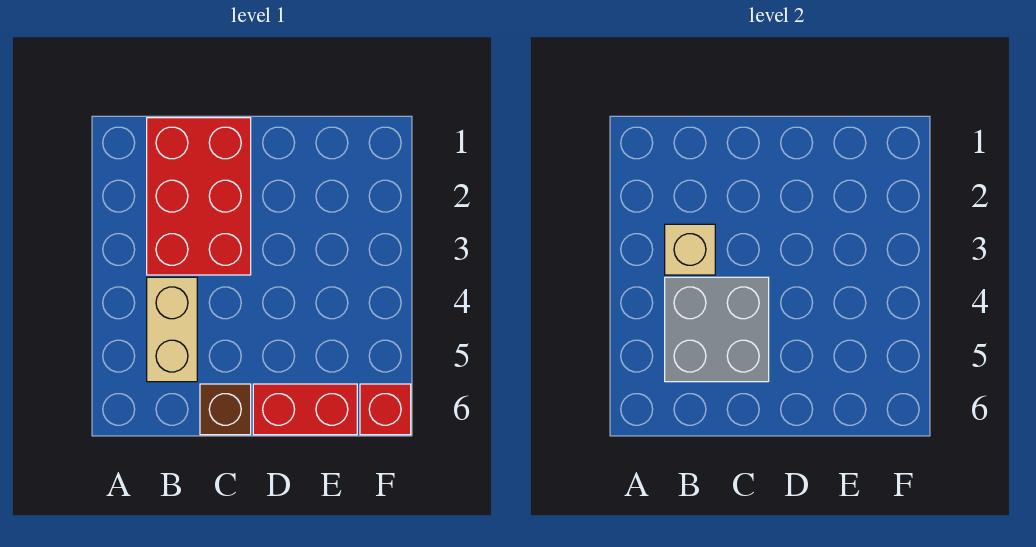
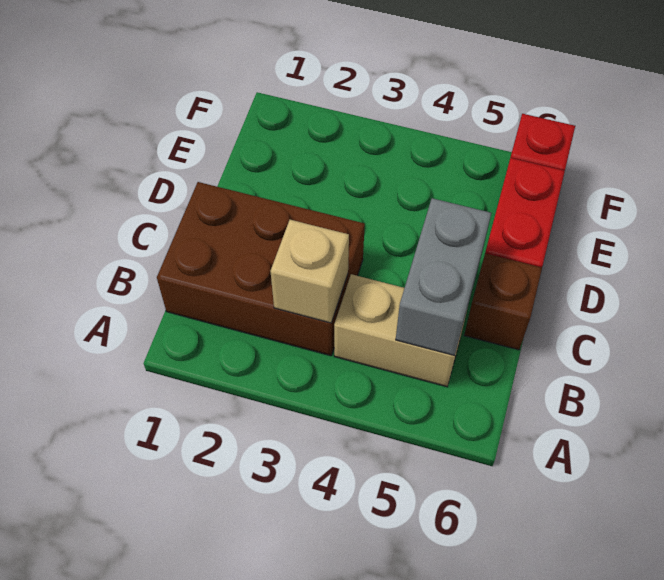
red brick B1:C3 level 1 -> brown brick B1:C3 level 1
grey brick B4:C5 level 2 -> grey brick B5:C5 level 2

